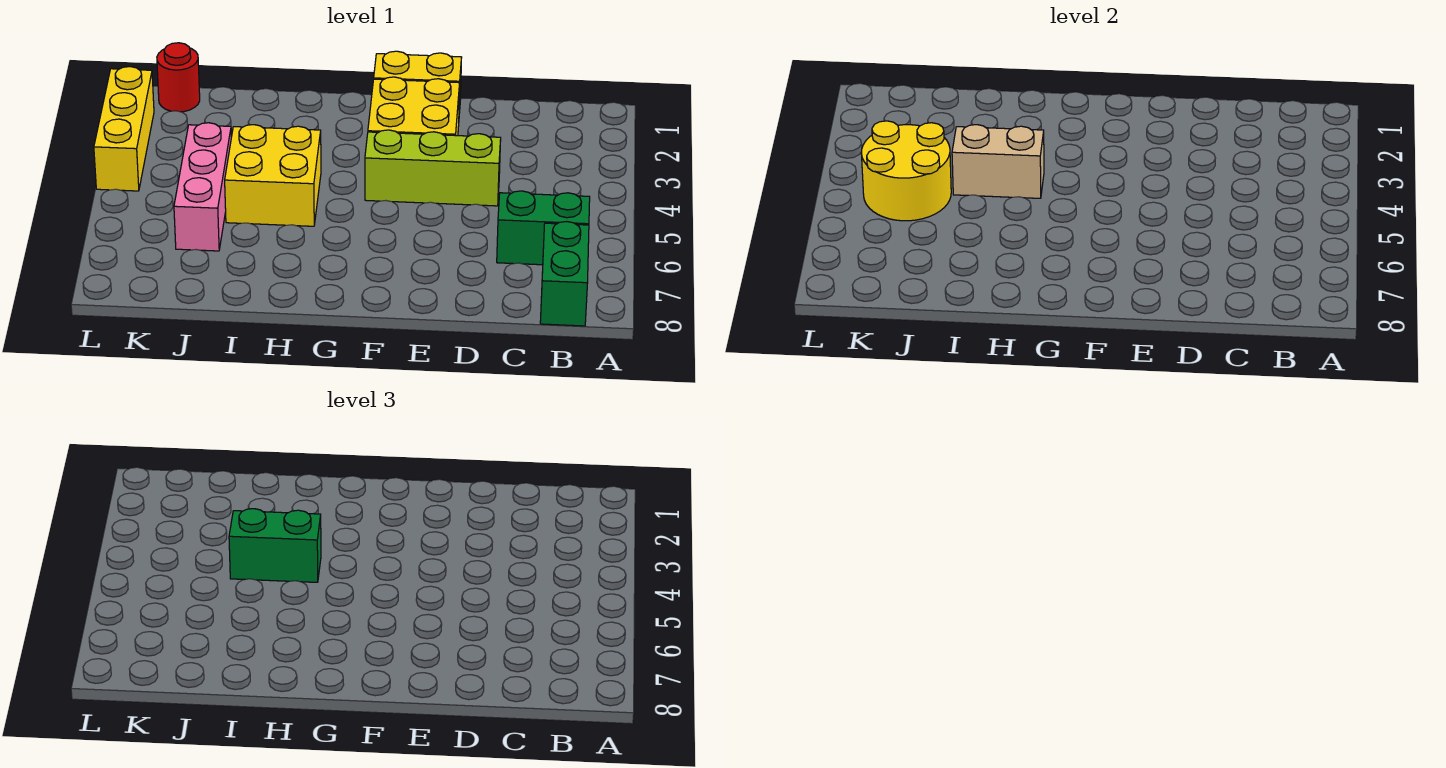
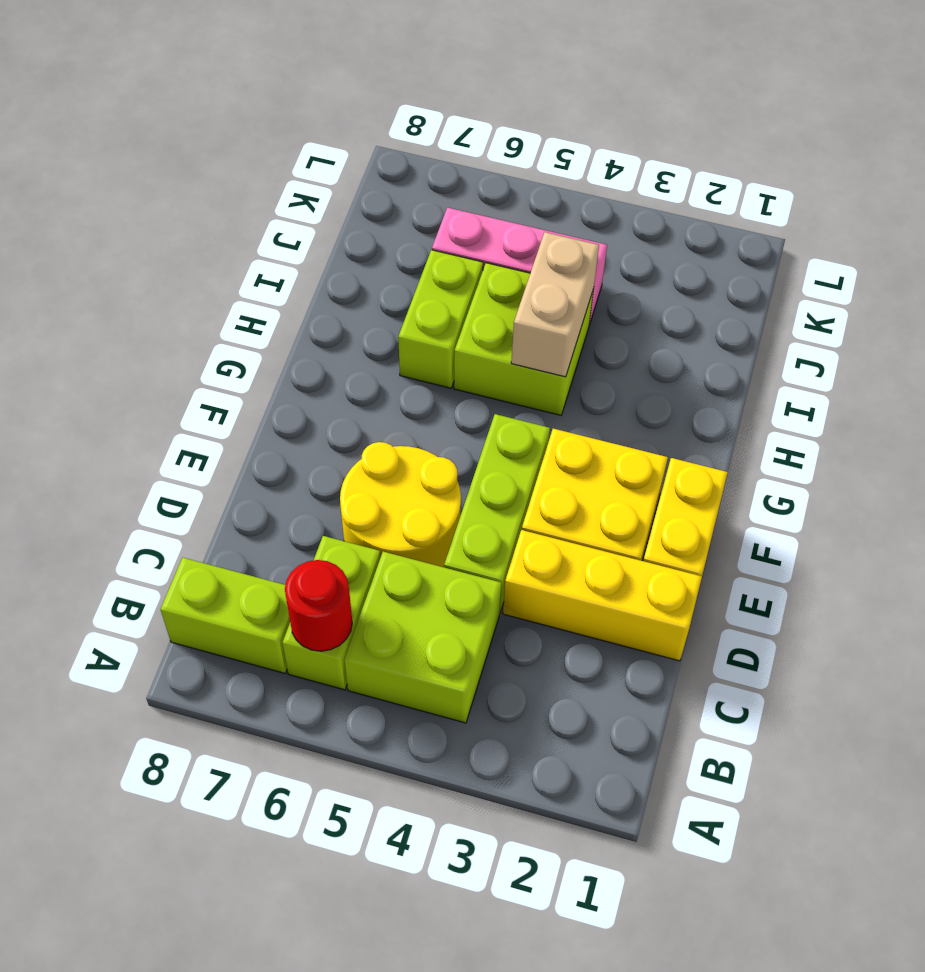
none -> lime brick B4:C5 level 1
green brick B6:C6 level 1 -> lime brick B6:C6 level 1
green brick B7:B8 level 1 -> lime brick B7:B8 level 1
yellow brick H4:I5 level 1 -> lime brick H4:I5 level 1
green brick H4:I4 level 3 -> none
none -> lime brick H6:I6 level 1
yellow round brick J4:K5 level 2 -> yellow round brick D5:E6 level 1
red round brick K1 level 1 -> red round brick B6 level 2
yellow brick L2:L4 level 1 -> yellow brick D1:D3 level 1

